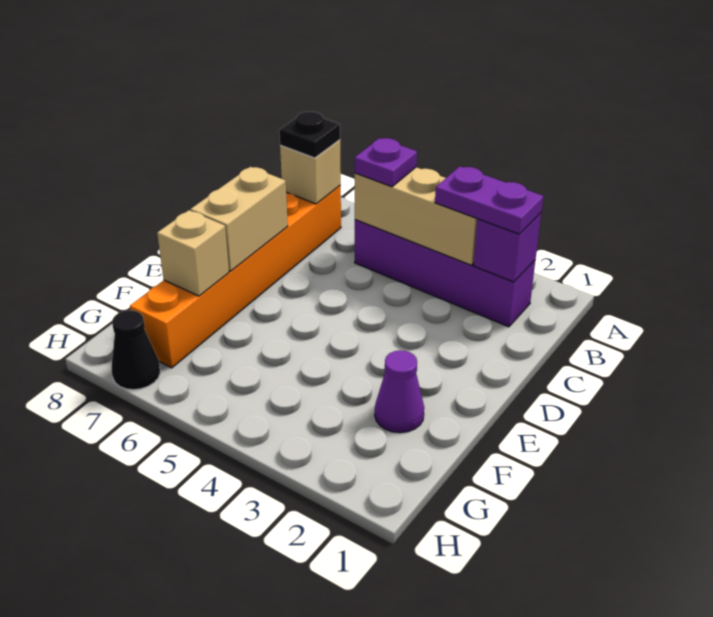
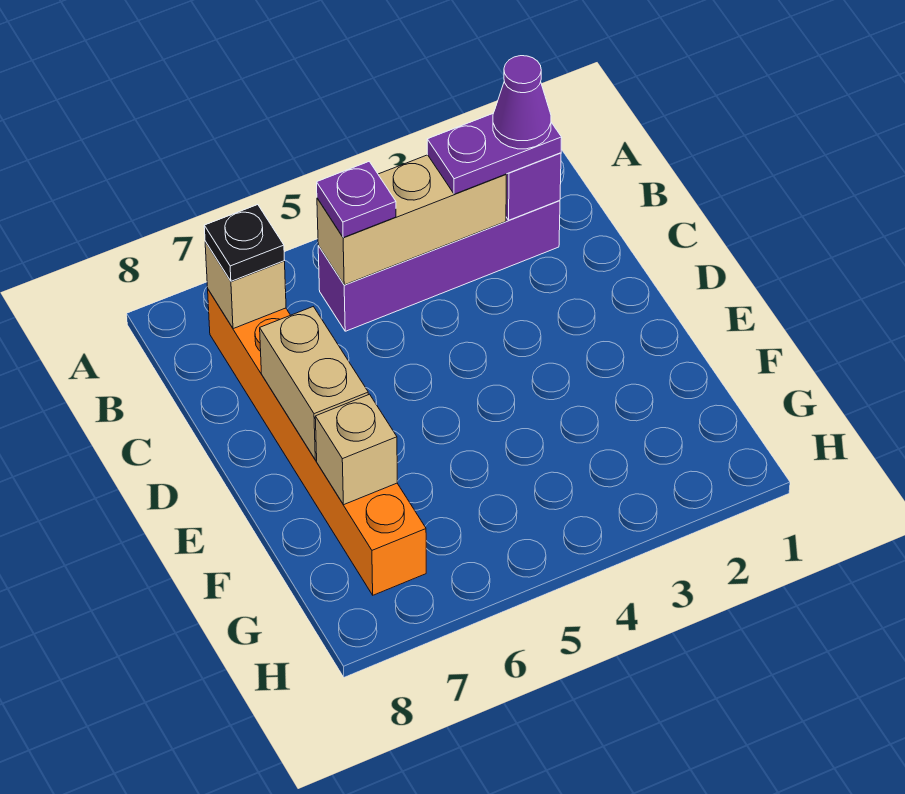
purple cone F2 level 1 -> purple cone B2 level 4
black cone H7 level 1 -> none

